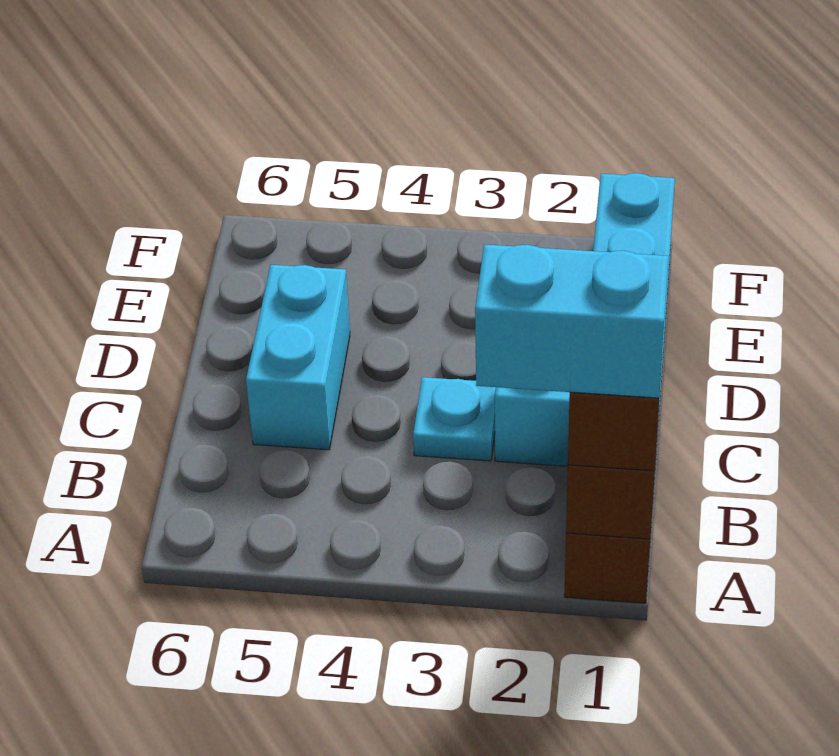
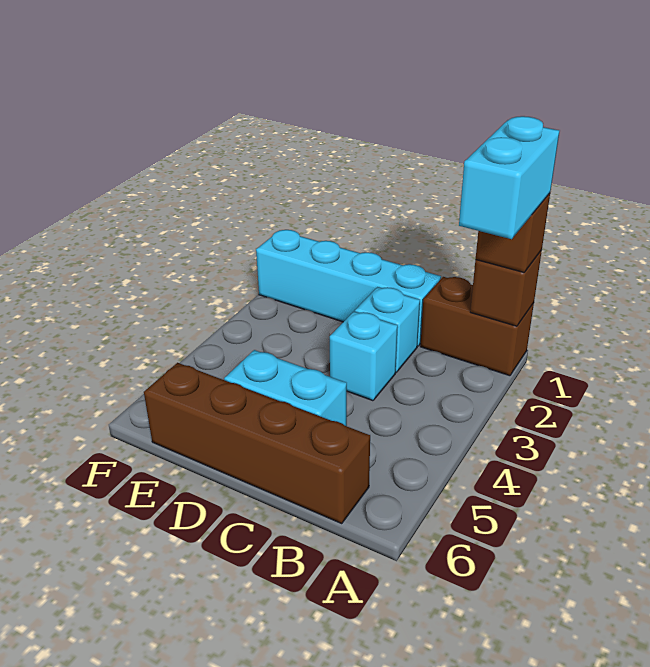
none -> brown brick B6:E6 level 1
cyan plate C3 level 1 -> cyan brick C3 level 1

